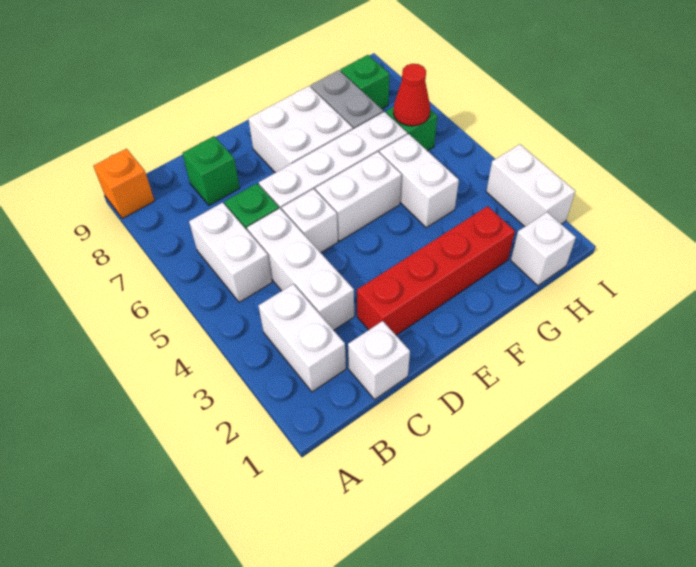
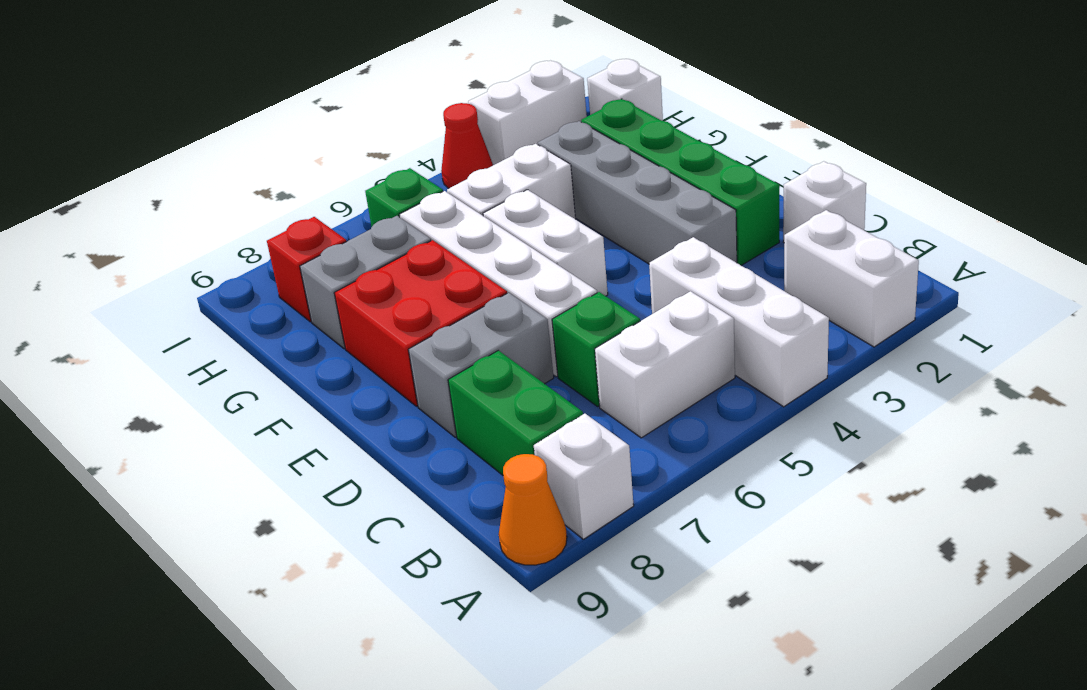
orange brick A9 level 1 -> orange cone A9 level 1
white brick B2:B3 level 1 -> white brick A2:B2 level 1
white brick C3:C5 level 1 -> white brick A4:C4 level 1
green brick C8 level 1 -> green brick B8:C8 level 1
red brick D2:G2 level 1 -> green brick D2:G2 level 1
none -> grey brick D3:G3 level 1
white brick D5 level 1 -> white brick A8 level 1
none -> grey brick D7:D8 level 1
white brick E7:F8 level 1 -> red brick E7:F8 level 1
red cone H6 level 2 -> red cone I4 level 1
green brick H8 level 1 -> red brick H8 level 1

